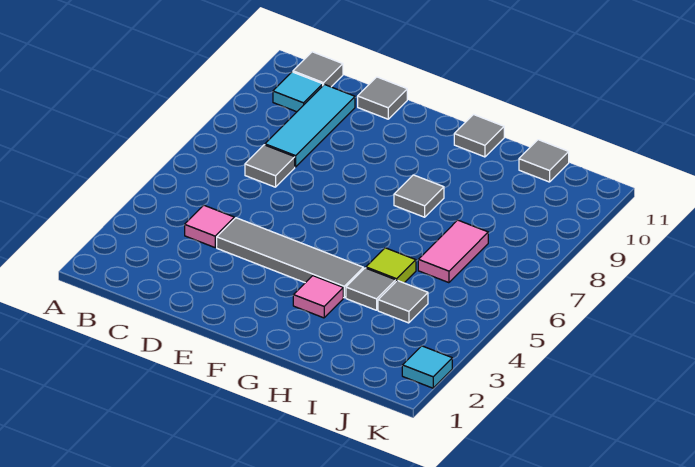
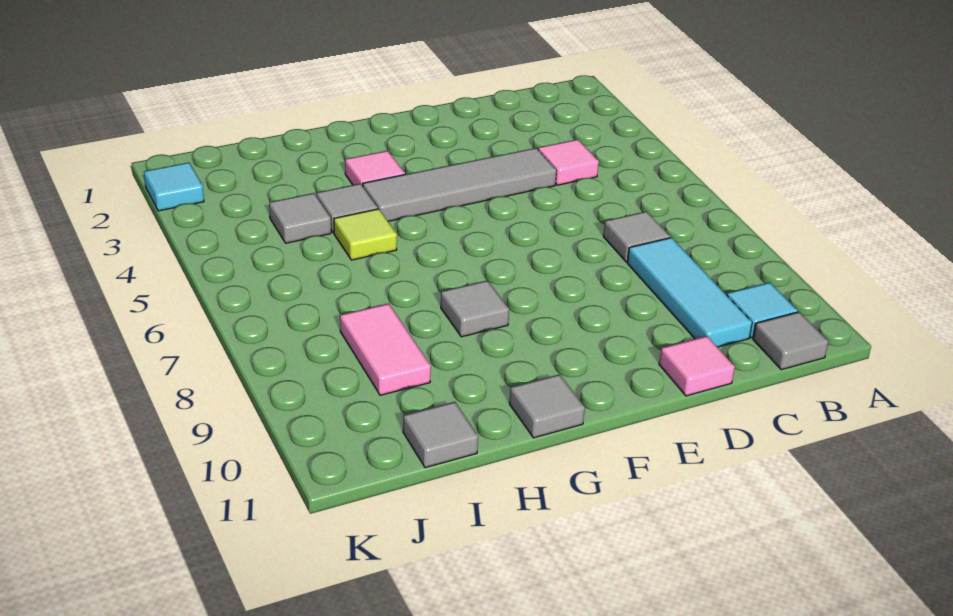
grey tile D11 level 1 -> pink tile D11 level 1
pink tile I6:I7 level 1 -> pink tile I8:I9 level 1

